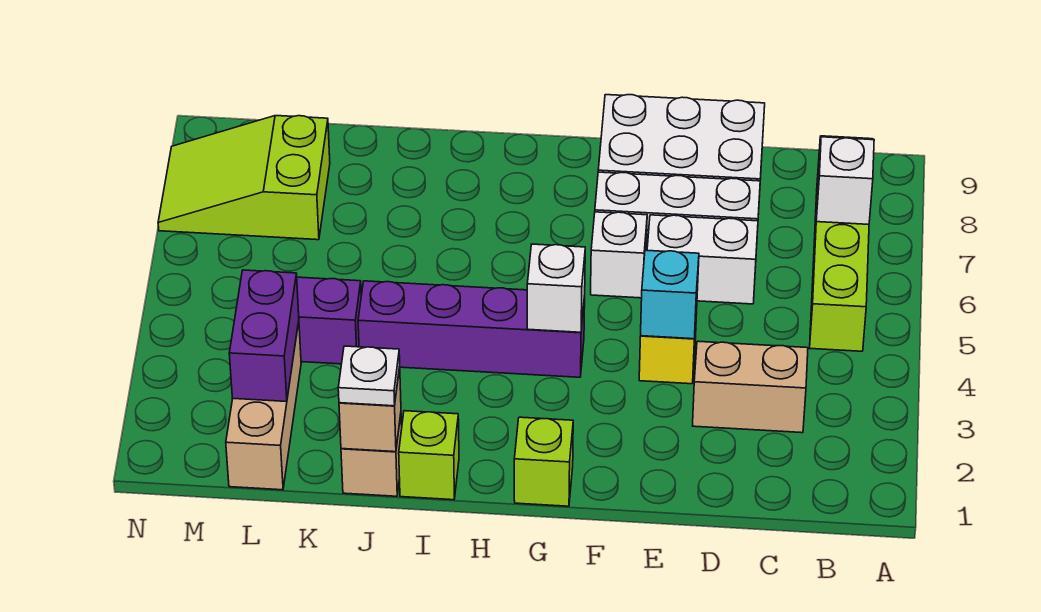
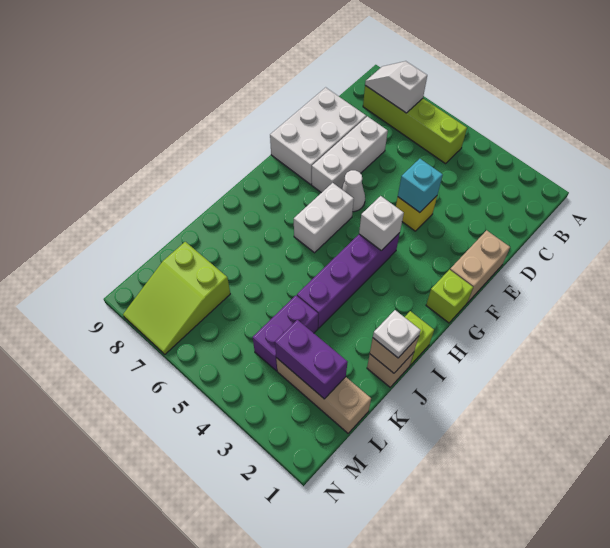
tan brick C3:D3 level 1 -> tan brick E1:F1 level 1
white brick D6:E6 level 1 -> white brick G6:H6 level 1
white brick F6 level 1 -> white cone F6 level 1

